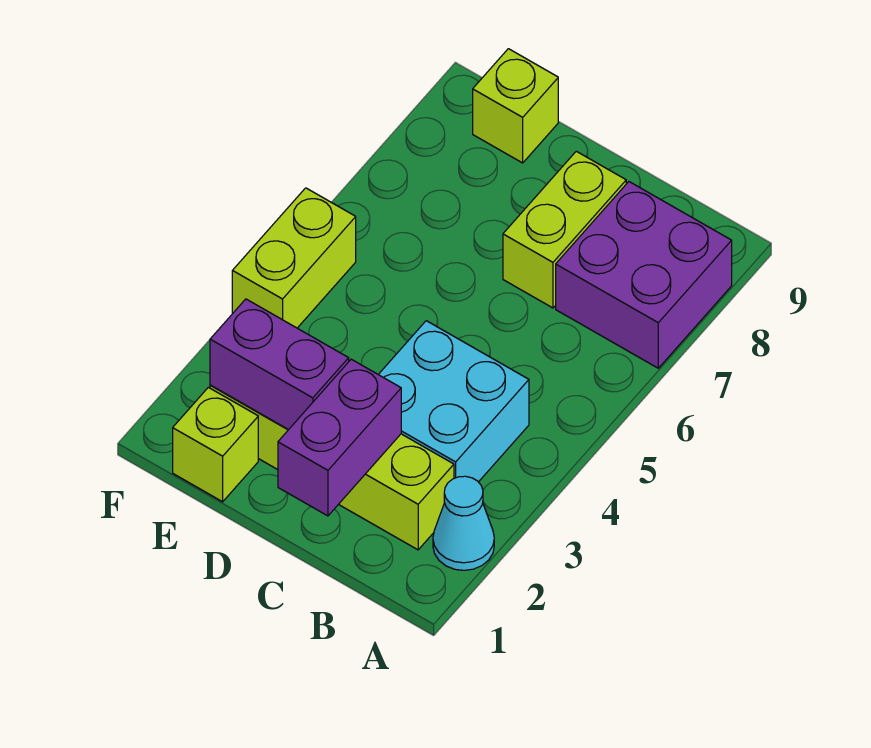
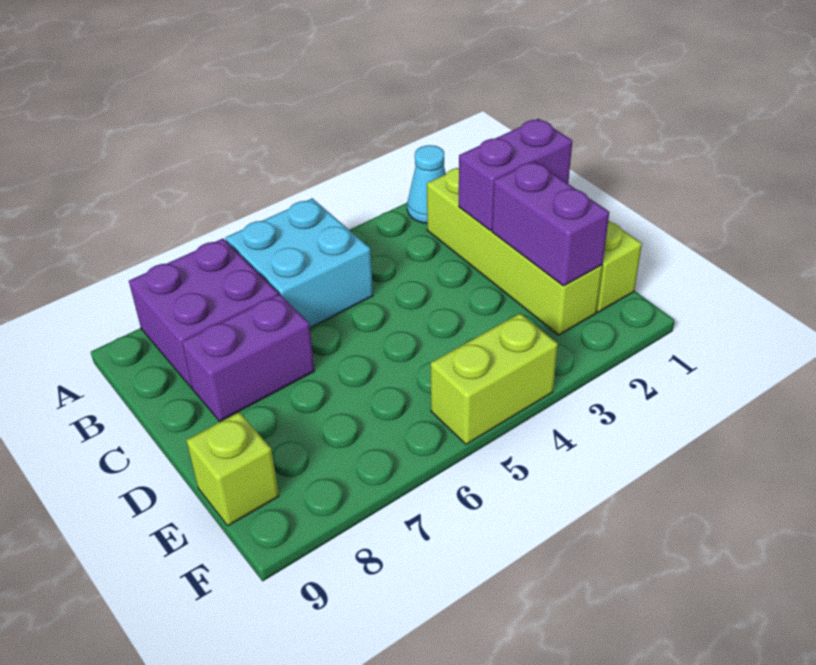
cyan brick B3:C4 level 1 -> cyan brick A5:B6 level 1
lime brick C7:C8 level 1 -> purple brick C7:C8 level 1

